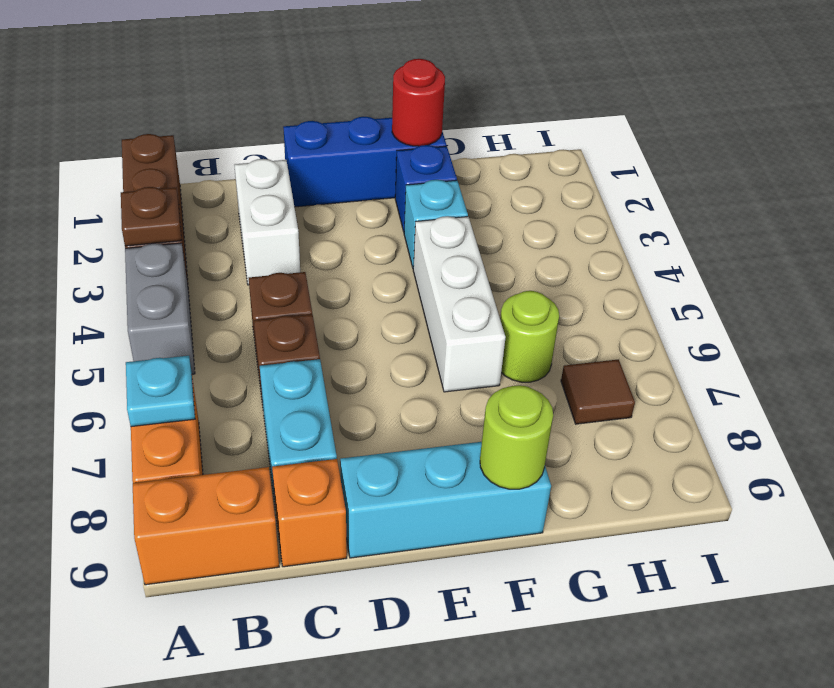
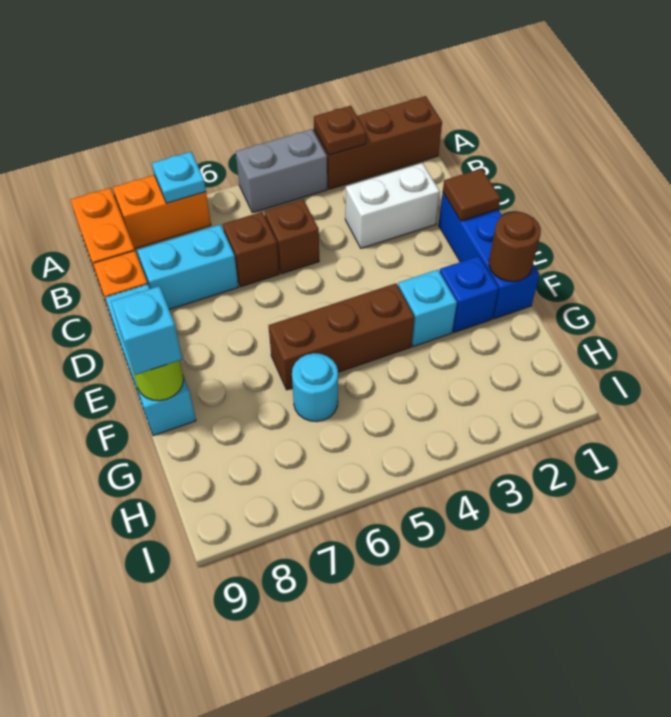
red round brick F1 level 2 -> brown round brick F1 level 2
white brick F4:F6 level 1 -> brown brick F4:F6 level 1
none -> cyan brick F9 level 3
lime round brick G6 level 1 -> cyan round brick G6 level 1
brown tile H7 level 1 -> brown tile D1 level 2

